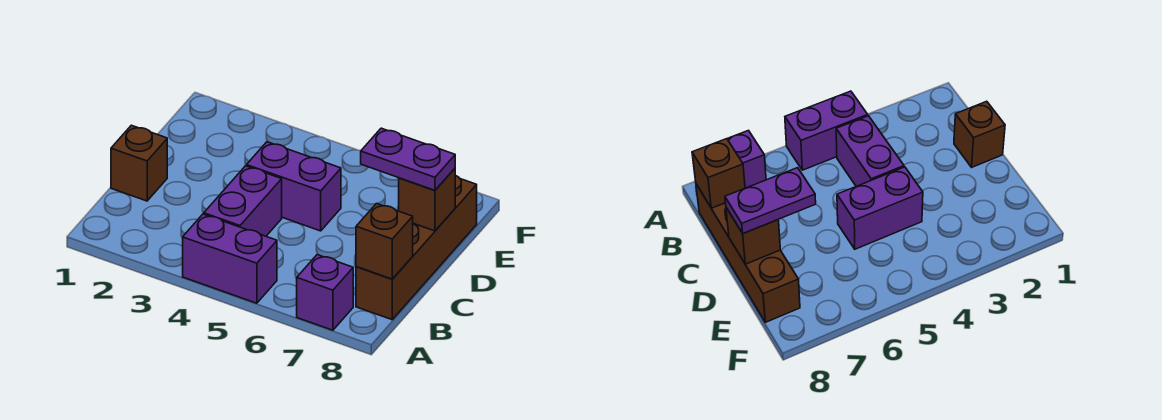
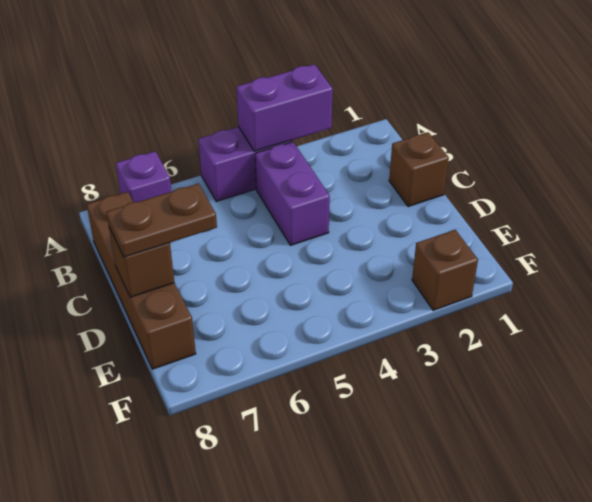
brown brick B8 level 2 -> brown brick F2 level 1
purple brick D4:D5 level 1 -> purple brick A3:A4 level 2
purple plate D7:D8 level 3 -> brown plate D7:D8 level 3

